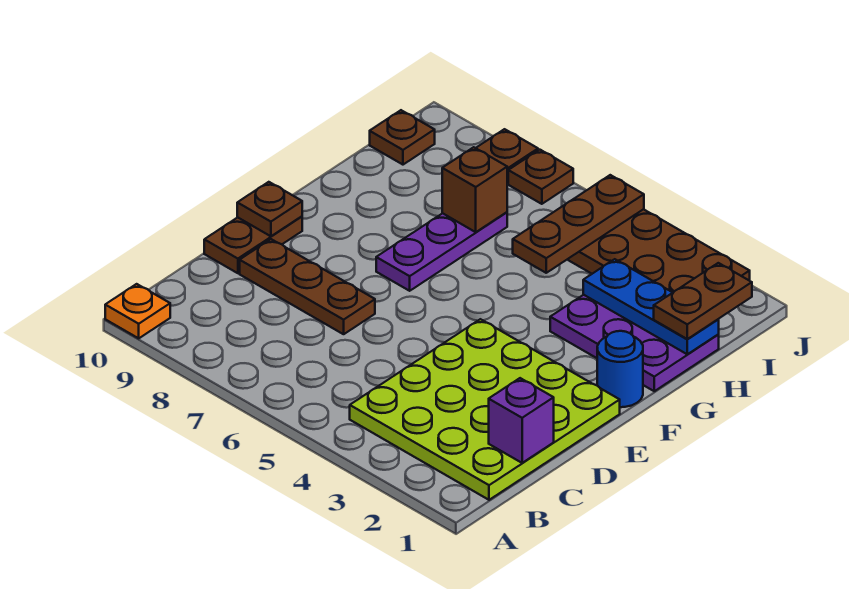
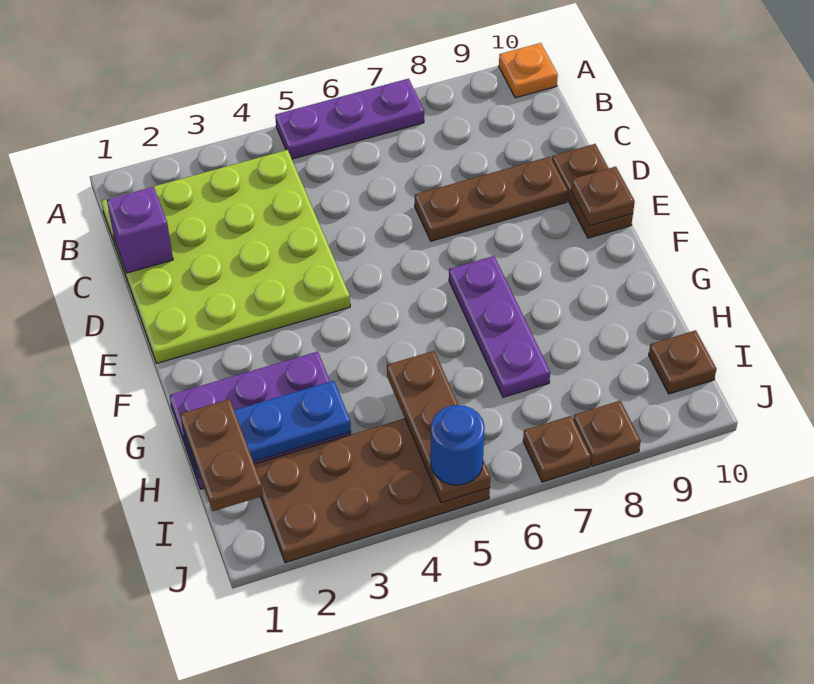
none -> purple plate A5:A7 level 1
blue round brick F1 level 1 -> blue round brick J5 level 3
brown brick H7 level 2 -> none

